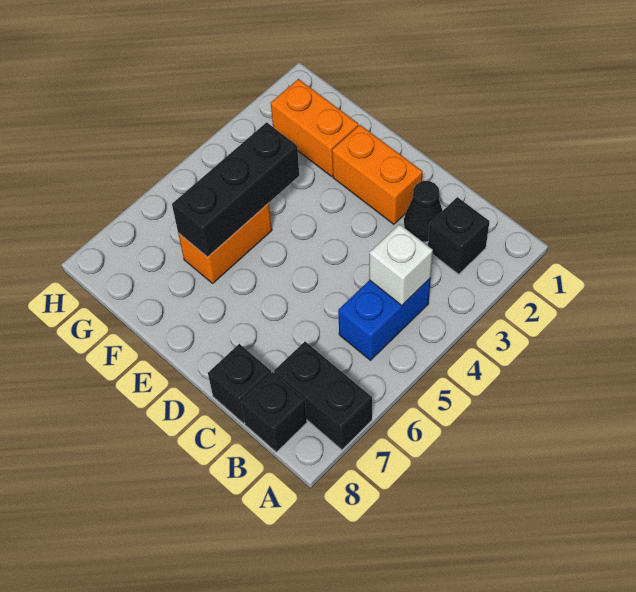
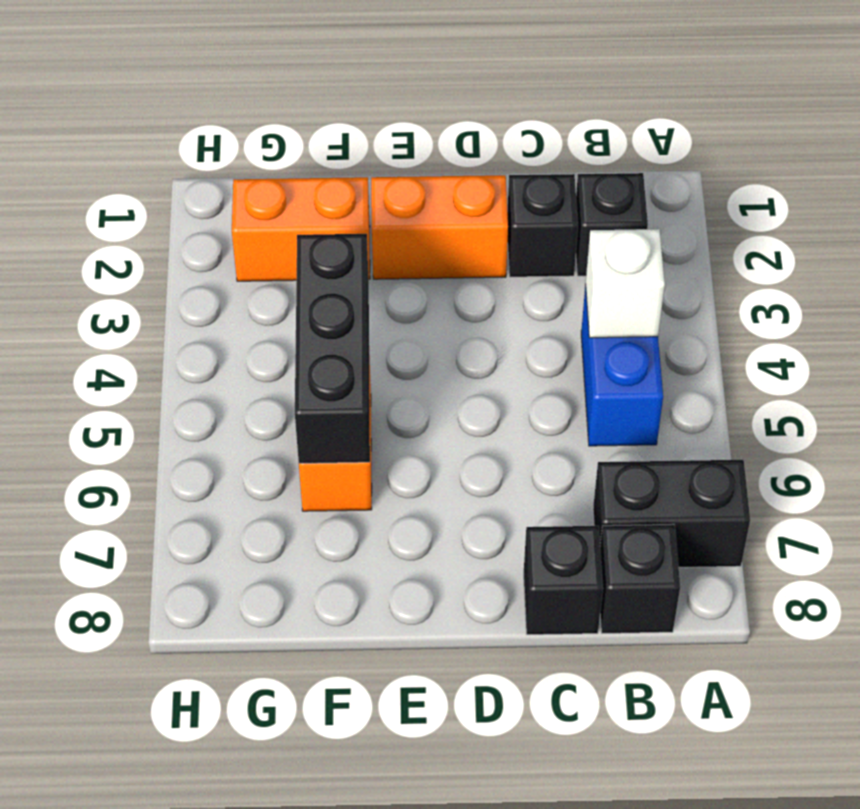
black cone C2 level 1 -> black brick C2 level 1

